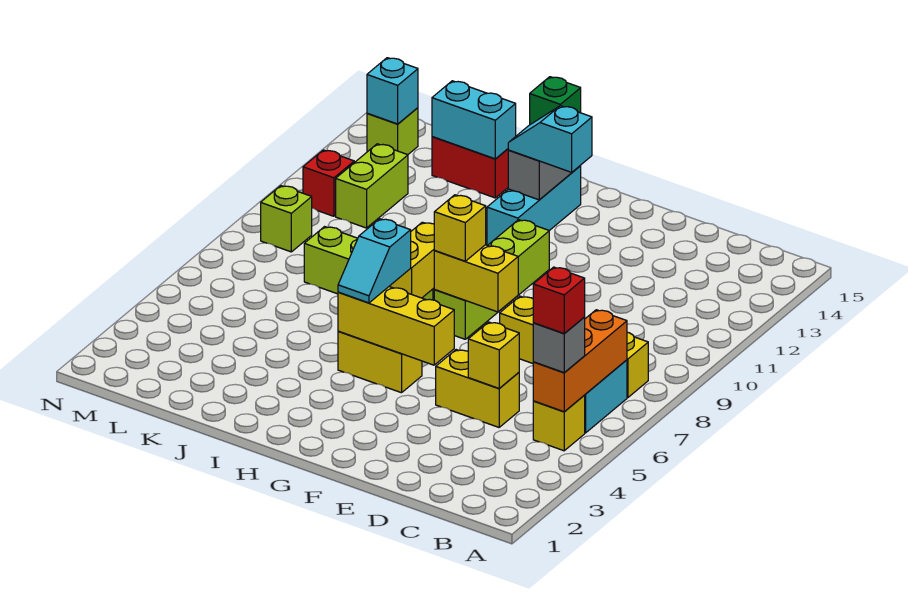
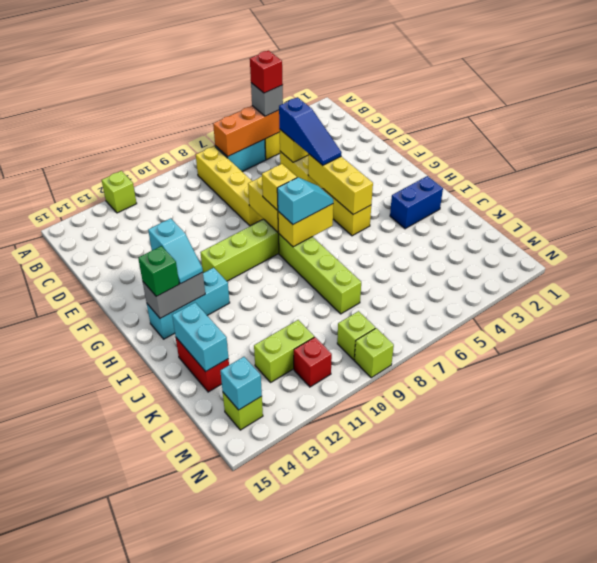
none -> lime brick A12 level 1
none -> blue slope D5:F5 level 3 top D
cyan slope H5:H6 level 3 top 6 -> cyan slope H7:H8 level 3 top 8
none -> blue brick I2:I3 level 1
none -> lime brick N9 level 1

